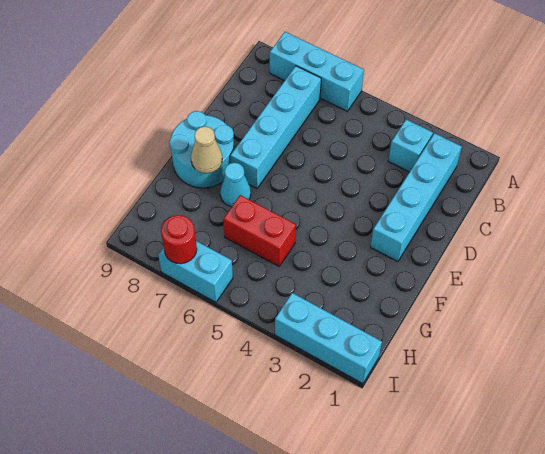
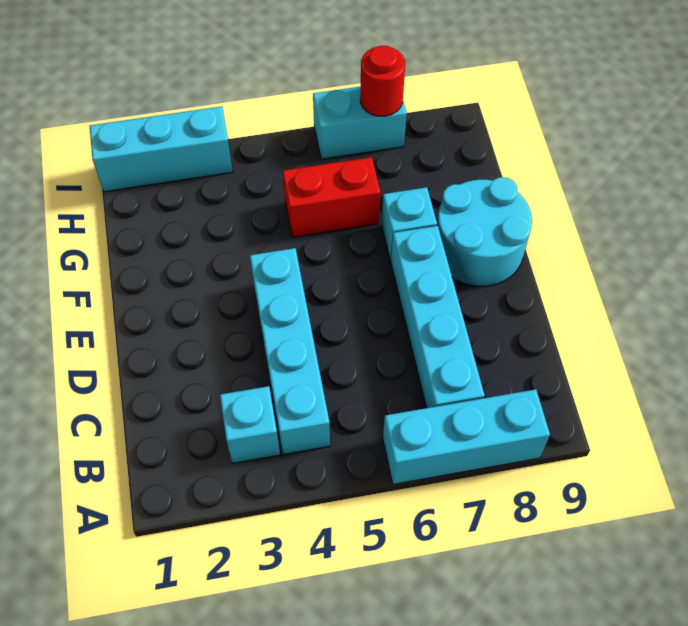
cyan brick B2:E2 level 1 -> cyan brick B4:E4 level 1
cyan cone F7 level 1 -> cyan brick F7 level 1
tan cone F8 level 2 -> none

